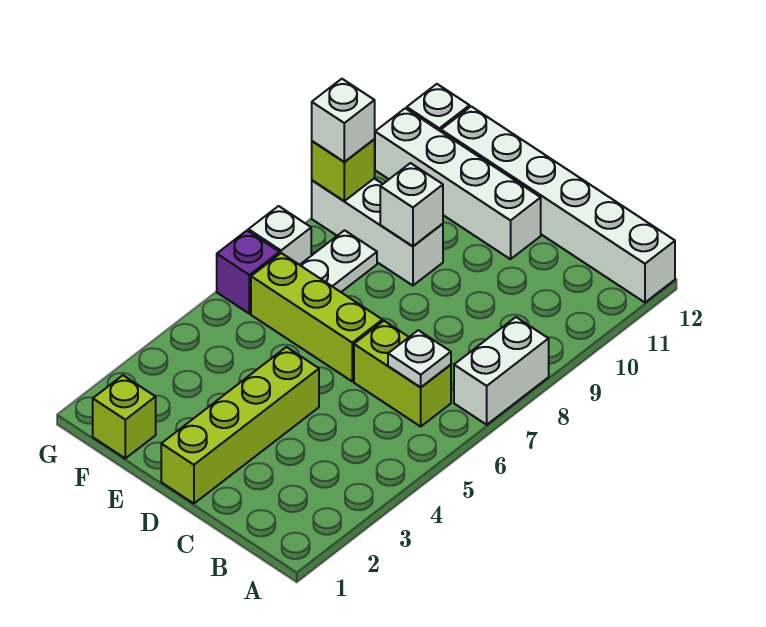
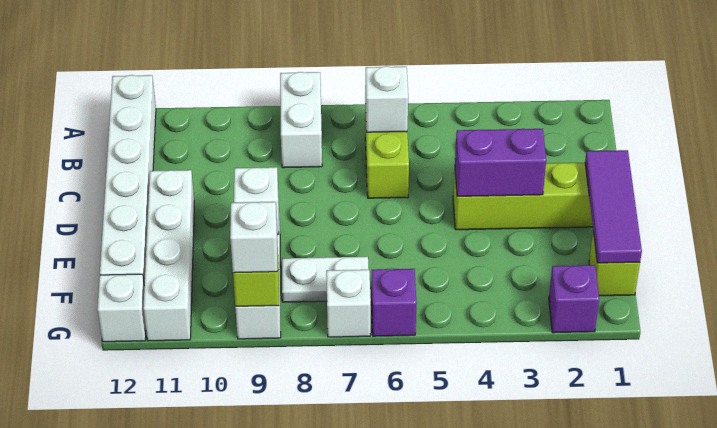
white brick A7:A8 level 1 -> white brick A8:B8 level 1
white plate B6 level 2 -> white brick B6 level 2
none -> purple tile D1:F1 level 2
none -> purple brick D3:D4 level 2
lime brick D6:F6 level 1 -> none
none -> purple brick G2 level 1

